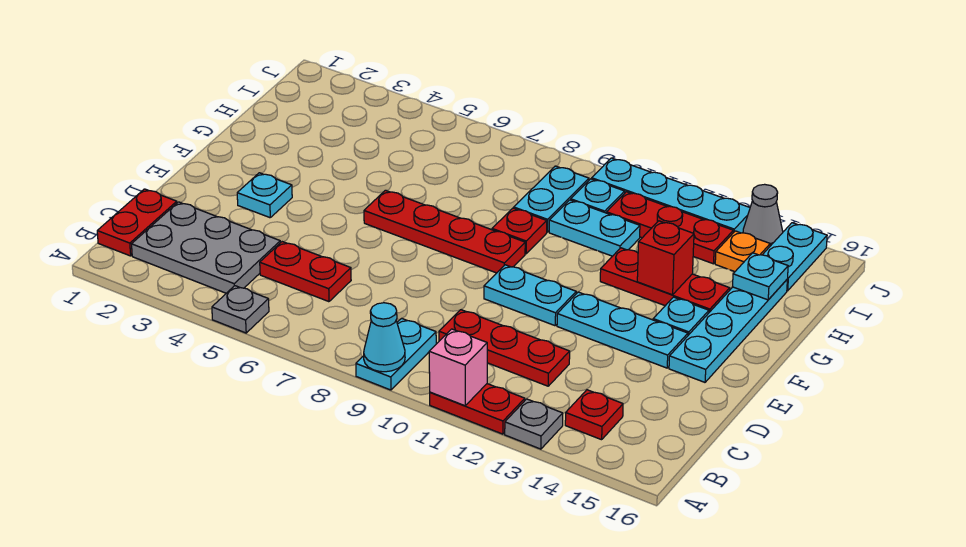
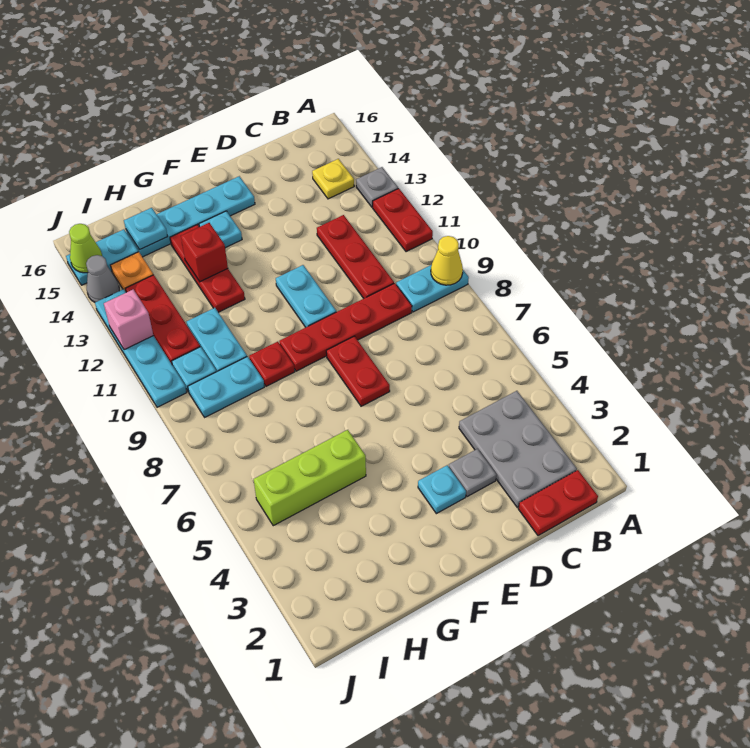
grey plate A5 level 1 -> grey plate D3 level 1
cyan cone A9 level 2 -> yellow cone A9 level 2
pink brick A11 level 2 -> pink brick J12 level 2
red plate B14 level 1 -> yellow plate B14 level 1
red plate C5:C6 level 1 -> red plate E7:E8 level 1
cyan plate E12:E14 level 1 -> none
red plate F6:F9 level 1 -> red plate C9:F9 level 1
none -> lime brick G5:I5 level 1
none -> lime cone J15 level 2

